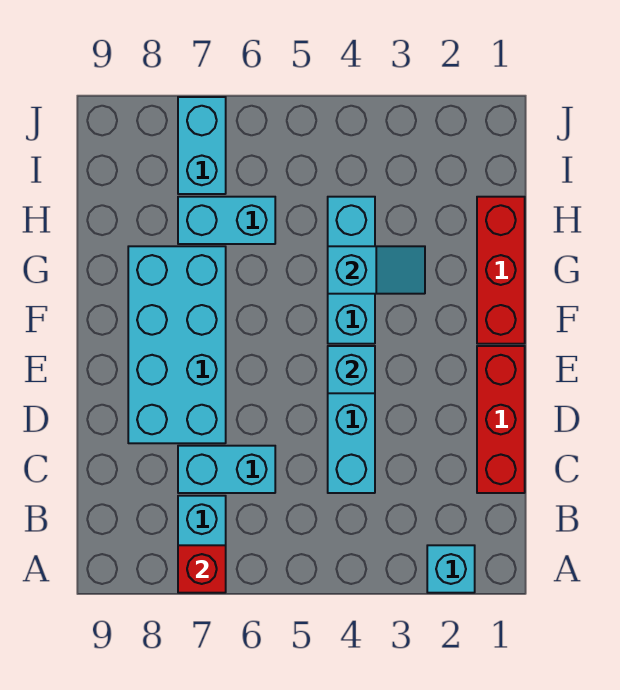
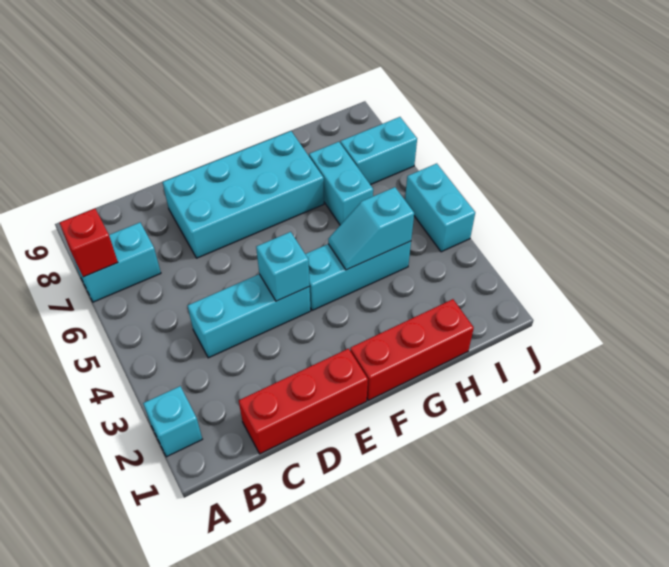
cyan brick C6:C7 level 1 -> cyan brick J4:J5 level 1
cyan slope G3:G4 level 2 top 4 -> cyan slope G4:H4 level 2 top H

